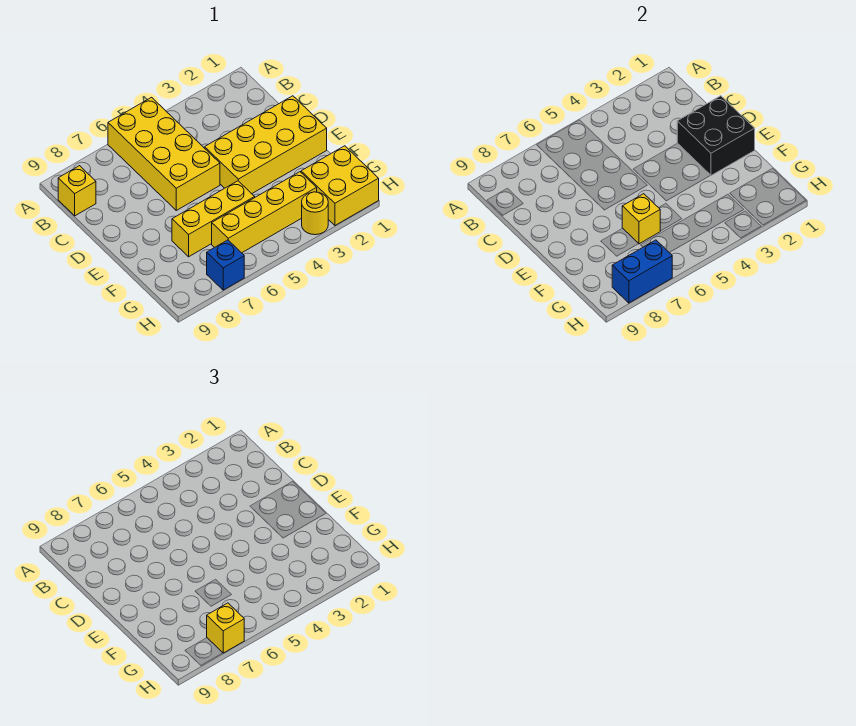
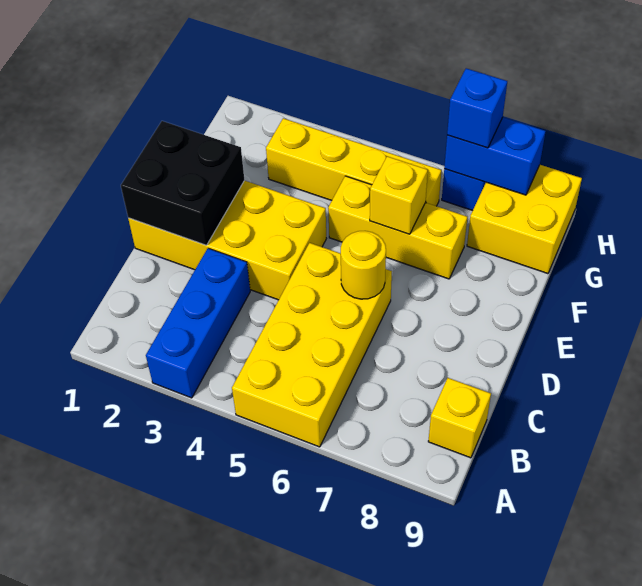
none -> blue brick A3:C3 level 1
yellow brick G1:H2 level 1 -> yellow brick G8:H9 level 1
yellow round brick H3 level 1 -> yellow round brick D6 level 2
yellow brick H7 level 3 -> blue brick H7 level 3

